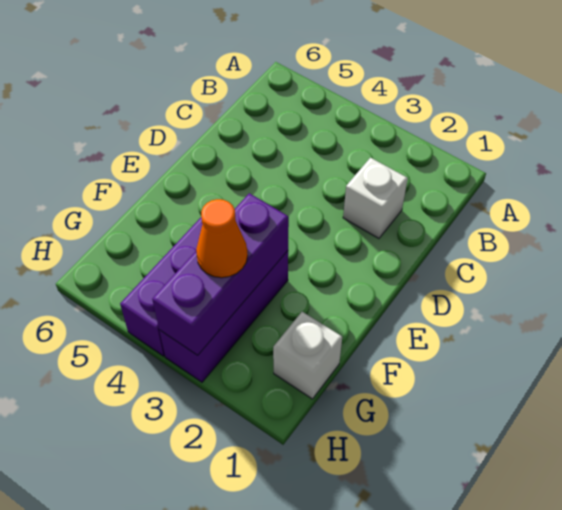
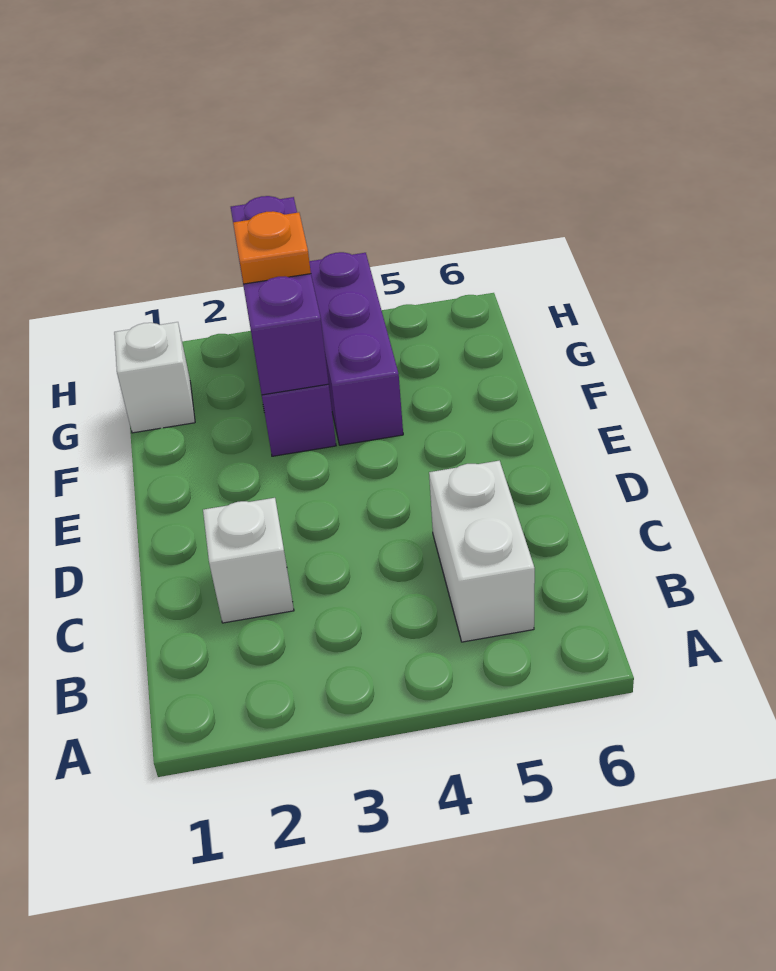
none -> white brick B5:C5 level 1
orange cone G3 level 3 -> orange plate G3 level 3

